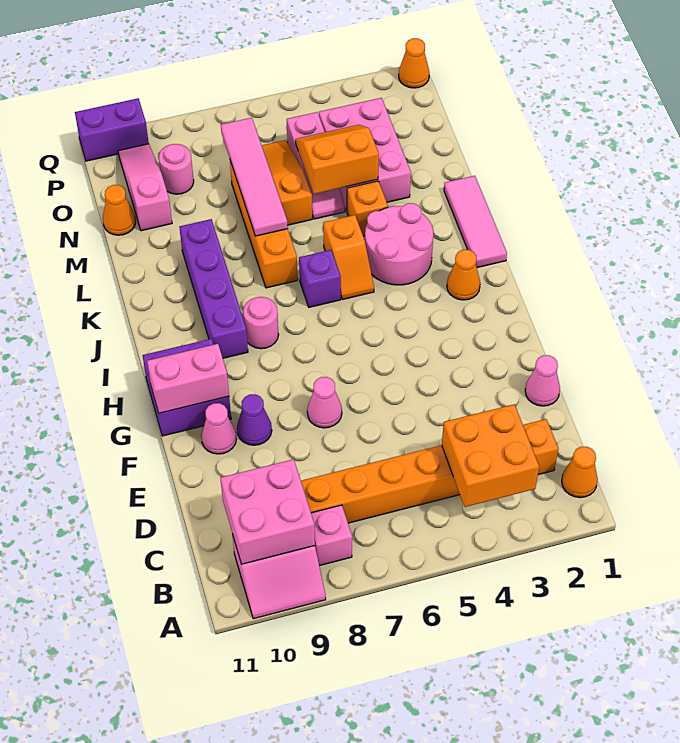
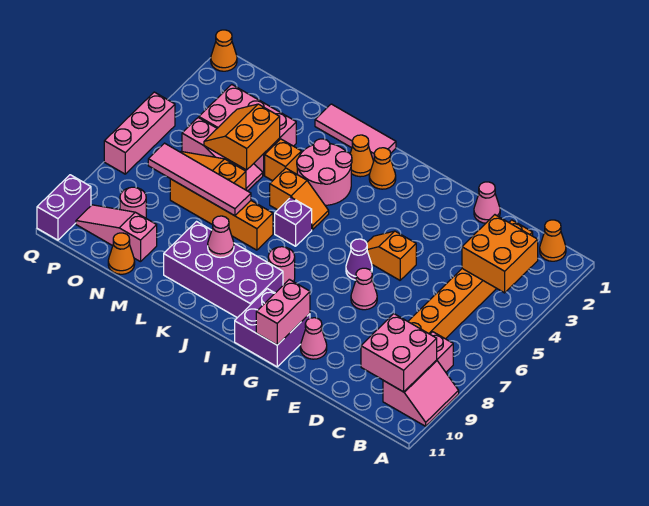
none -> orange slope F5:G5 level 1 top F
purple cone F9 level 1 -> purple cone G6 level 1
purple brick I9:L9 level 1 -> purple brick I9:L10 level 1
none -> orange cone J2 level 1
none -> pink cone K9 level 2
none -> pink brick Q5:Q7 level 1

